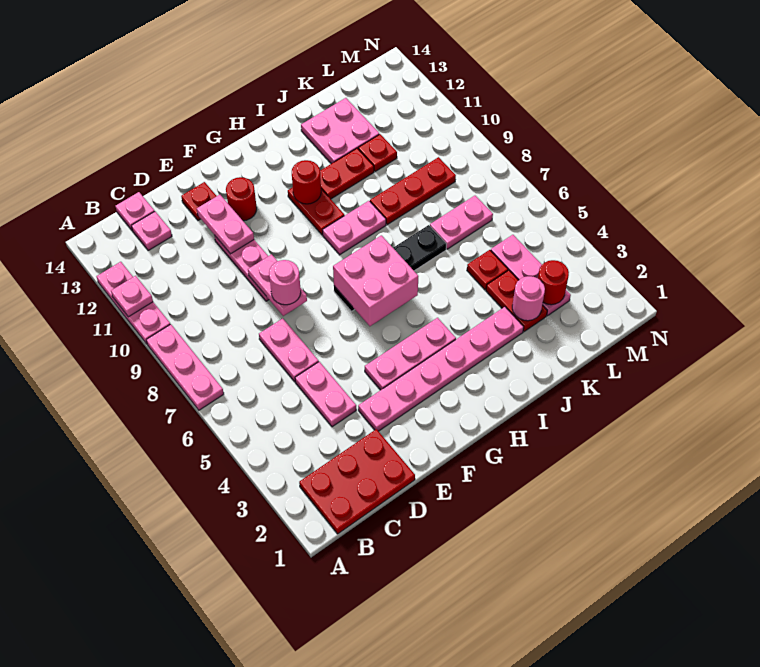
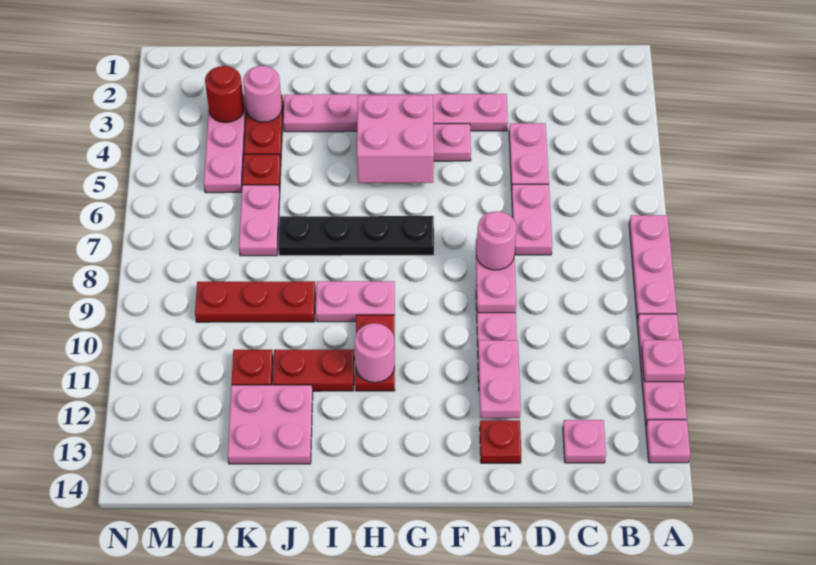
red plate B1:D2 level 1 -> none
pink plate C14 level 1 -> pink plate A13 level 1
red round brick F12 level 1 -> none
pink brick G6:H7 level 2 -> pink brick G4:H5 level 2
red round brick H11 level 2 -> pink round brick H11 level 2
pink plate K7:L7 level 1 -> pink plate K6:K7 level 1

